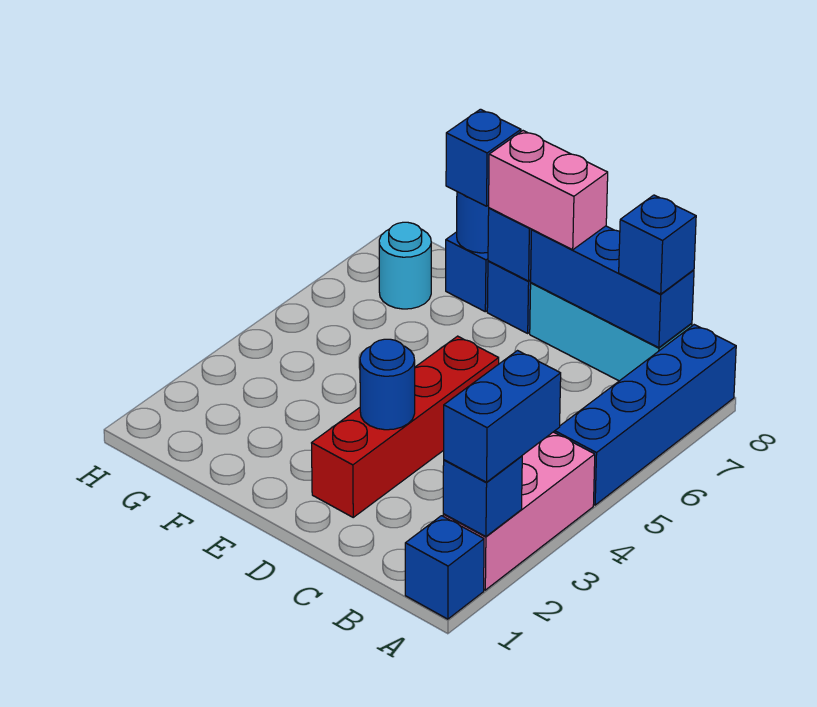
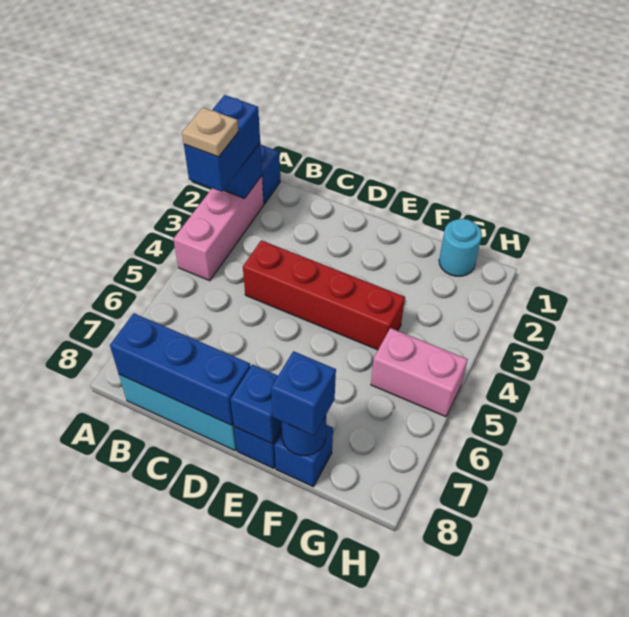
none -> tan plate A3 level 4
blue brick A5:A8 level 1 -> none
blue brick B8 level 3 -> none
red brick D2:D5 level 1 -> red brick C4:F4 level 1
blue round brick D3 level 2 -> none
pink brick D8:E8 level 3 -> pink brick G5:H5 level 1
cyan round brick G7 level 1 -> cyan round brick G1 level 1

